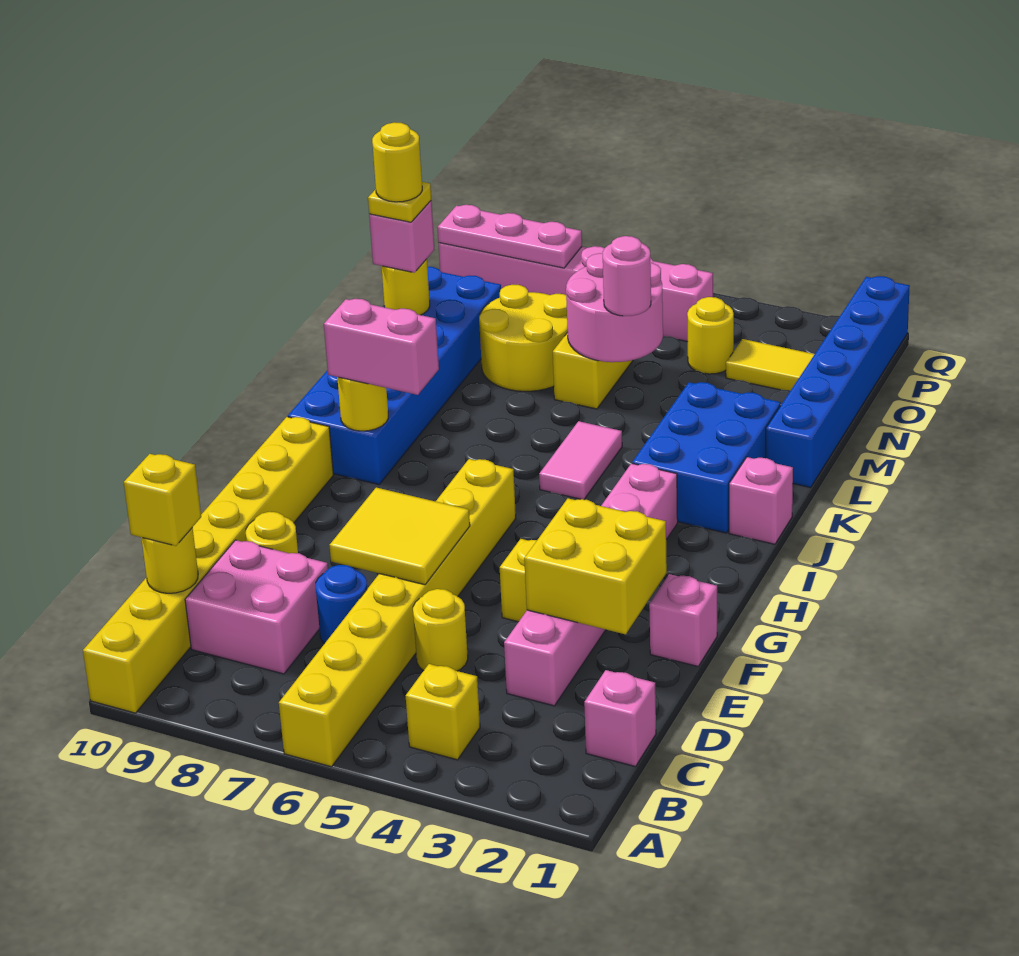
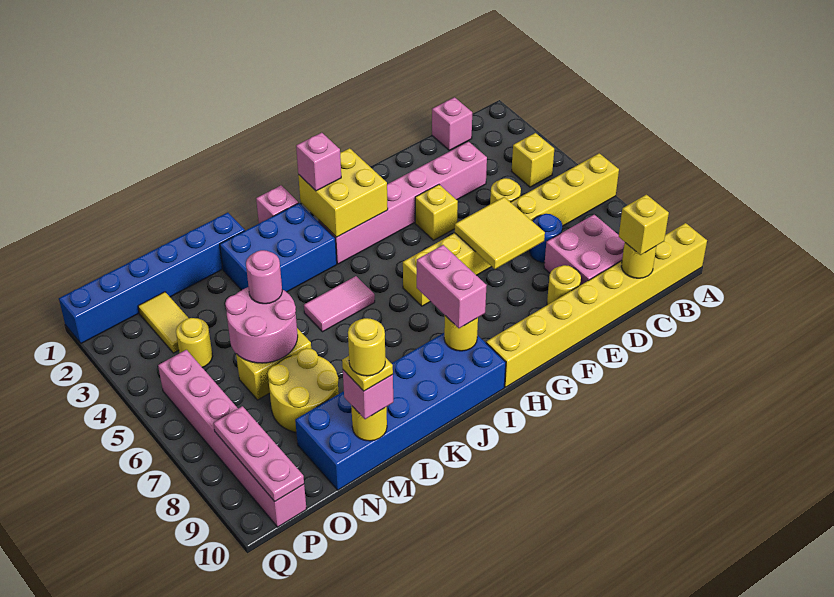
yellow brick E2:F3 level 2 -> yellow brick H2:I3 level 2
pink brick F1 level 1 -> pink brick I2 level 3

